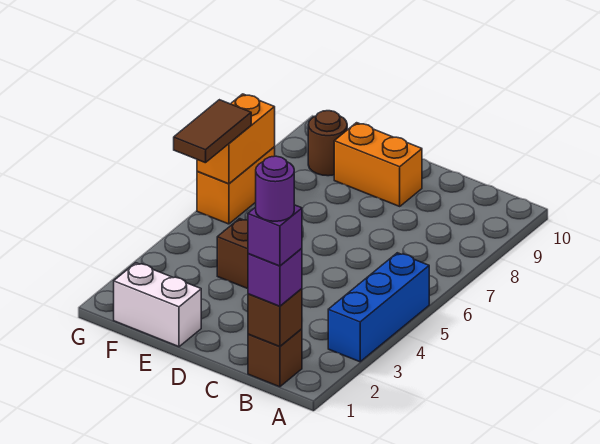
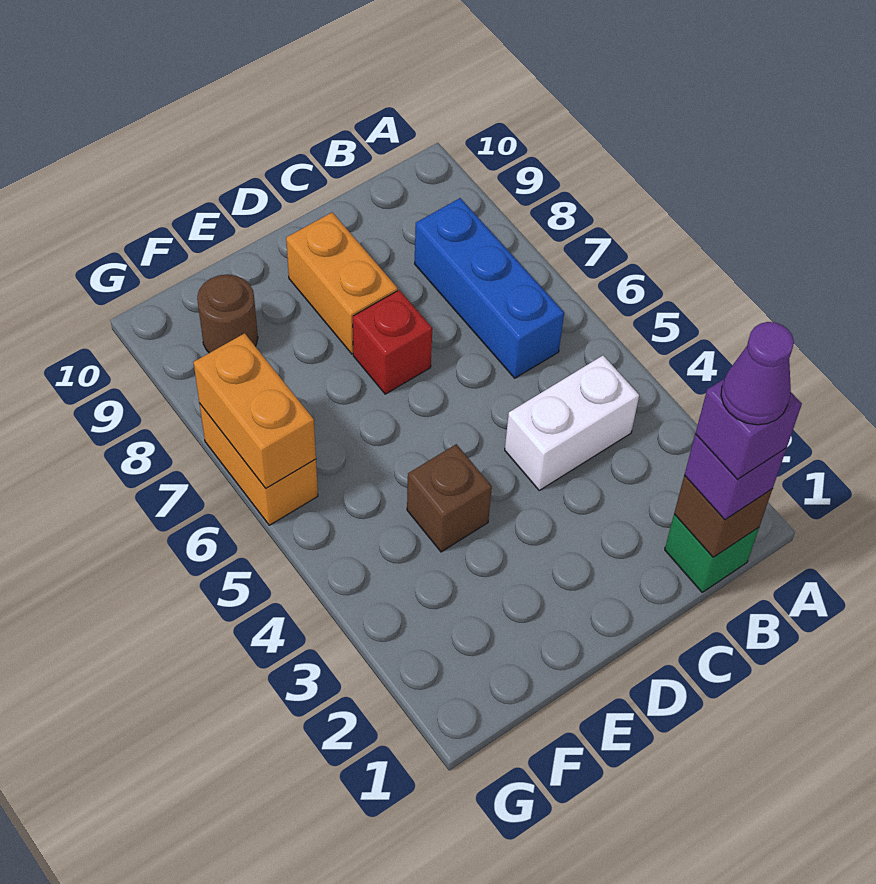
blue brick A3:A5 level 1 -> blue brick B6:B8 level 1
brown brick B1 level 1 -> green brick B1 level 1
purple round brick B1 level 5 -> purple cone B1 level 5
none -> red brick D7 level 1
orange brick D9:E9 level 1 -> orange brick D8:D9 level 1
white brick E1:F1 level 1 -> white brick B4:C4 level 1
brown tile G5:G6 level 3 -> none

